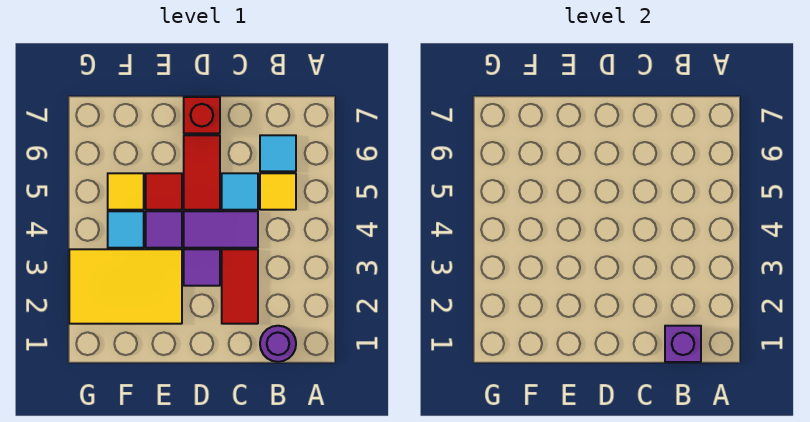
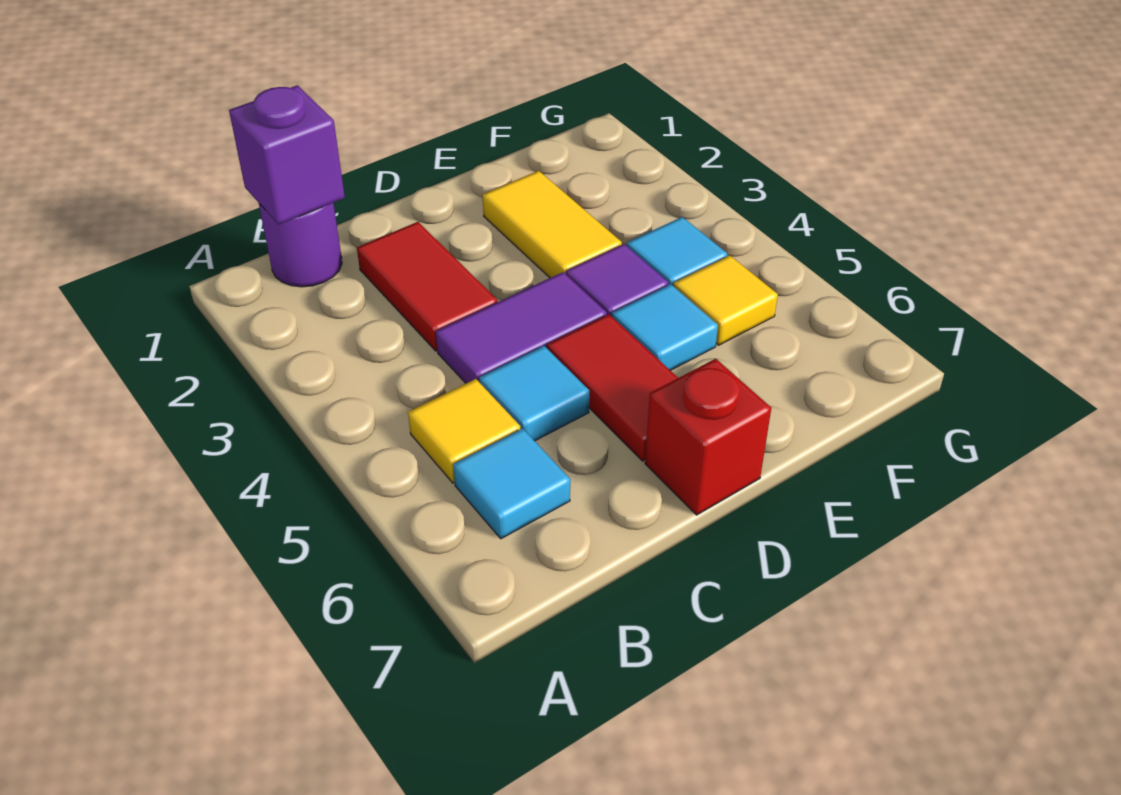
purple tile D3 level 1 -> none
yellow tile E2:G3 level 1 -> yellow tile E2:E3 level 1
red tile E5 level 1 -> cyan tile E5 level 1

